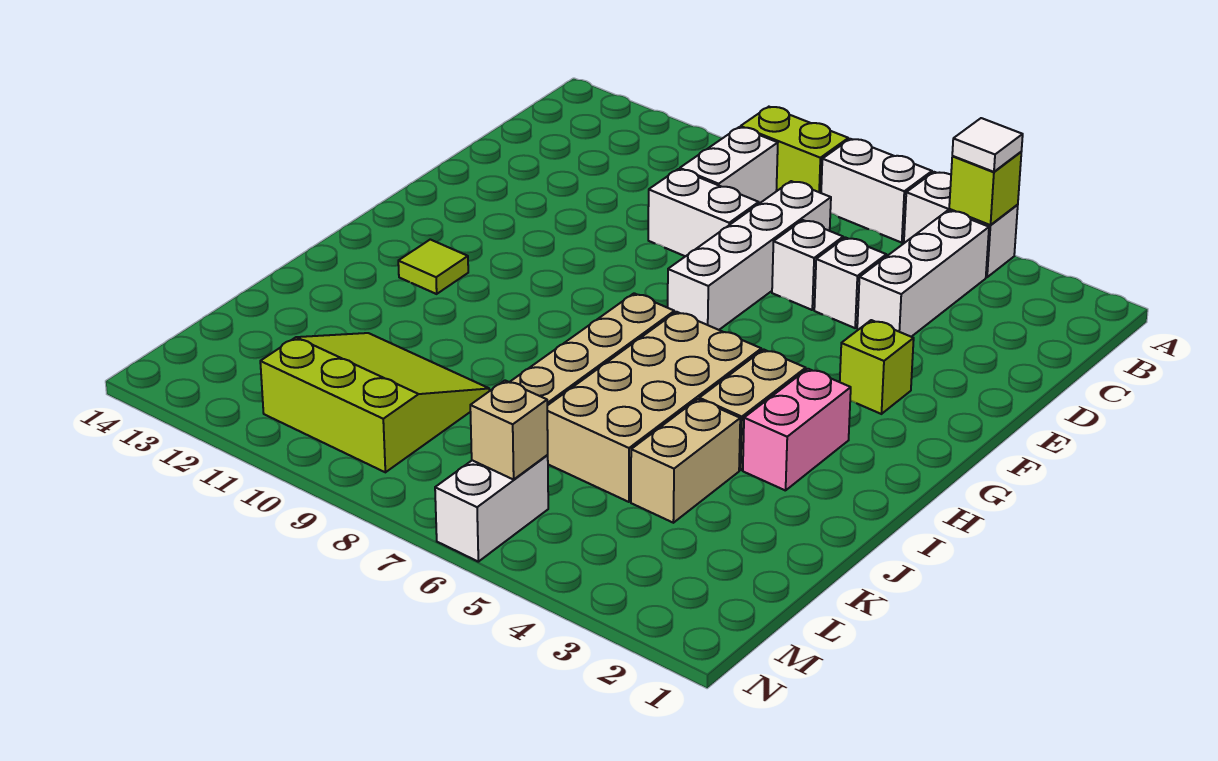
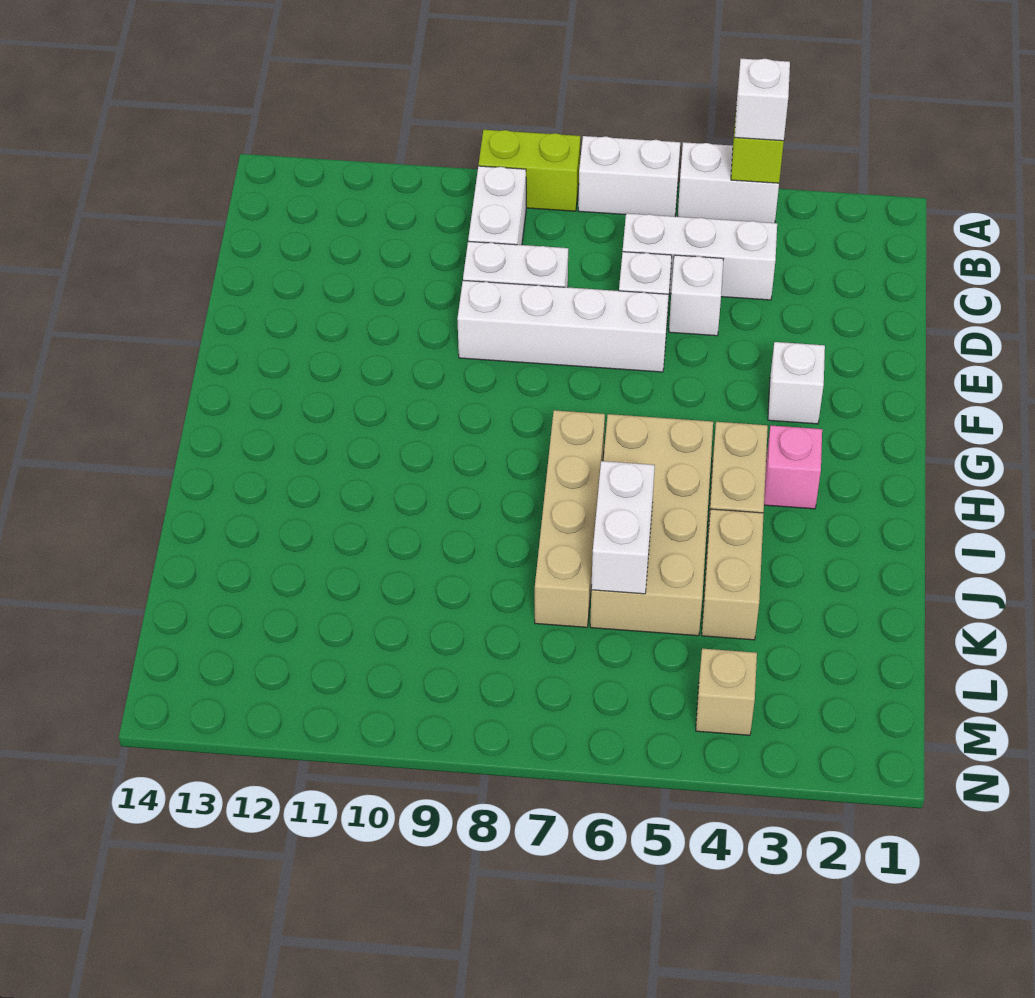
white tile A4 level 3 -> white brick A4 level 3
white brick B4:D4 level 1 -> white brick C4:C6 level 1
white brick C7:F7 level 1 -> white brick E6:E9 level 1
lime brick F3 level 1 -> white brick F3 level 1
pink brick H3:I3 level 1 -> pink brick H3 level 1
lime tile H12 level 1 -> none
lime slope K9:M11 level 1 top M -> none
white brick M6:N6 level 1 -> white brick J6:K6 level 2
tan brick M6 level 2 -> tan brick M4 level 1

